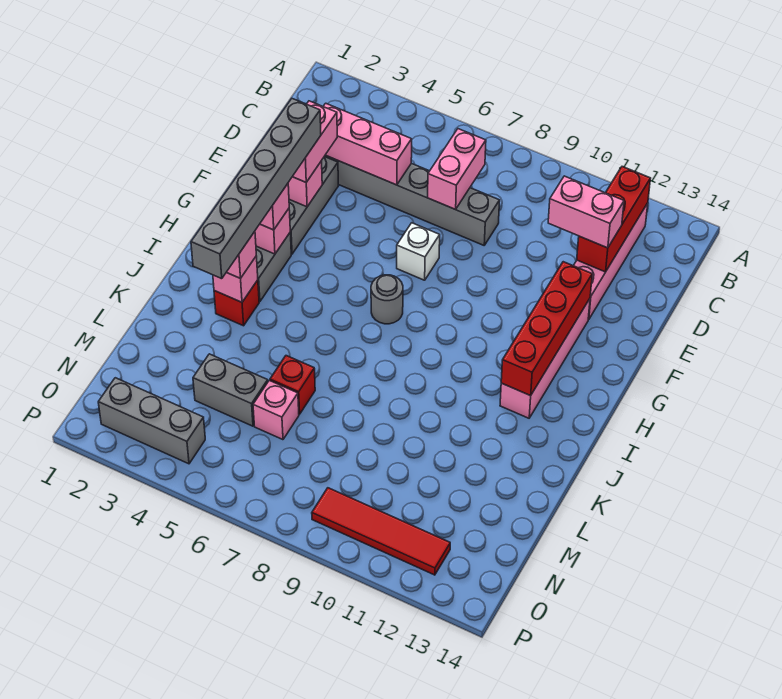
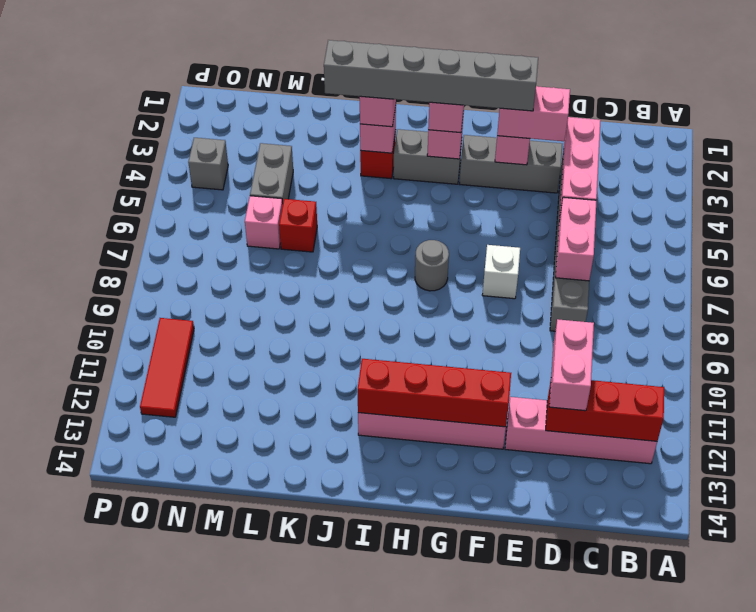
pink brick C7:D7 level 2 -> pink brick D6:D7 level 2
grey brick O2:O4 level 1 -> grey brick O4 level 1
red tile O9:O12 level 1 -> red tile O10:O12 level 1

